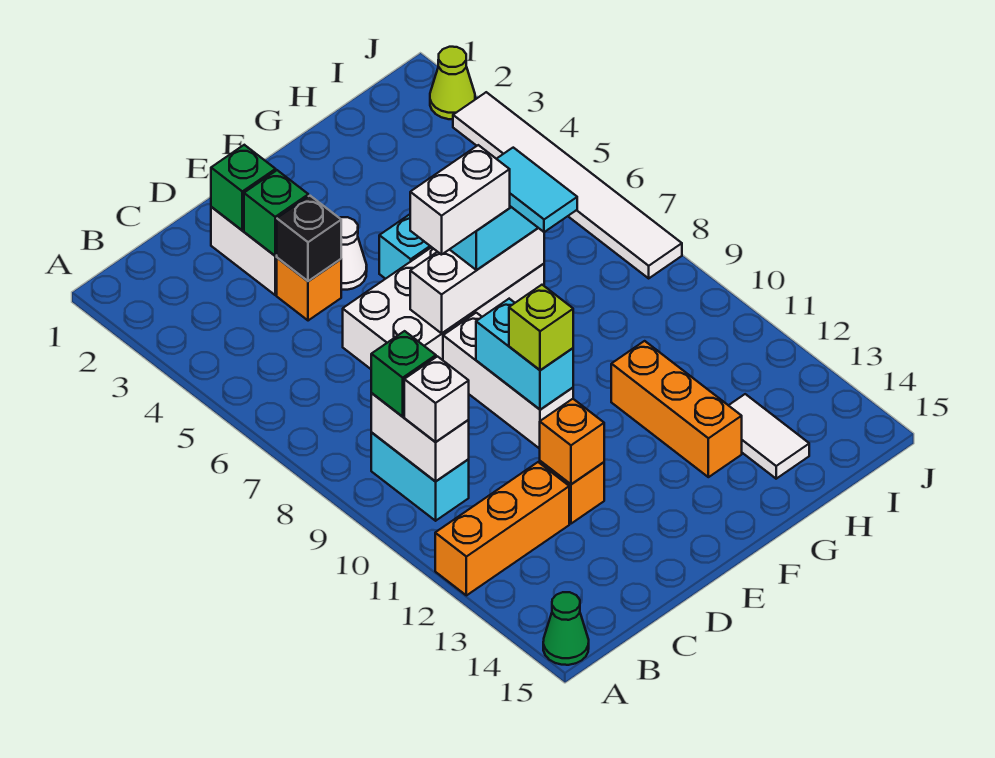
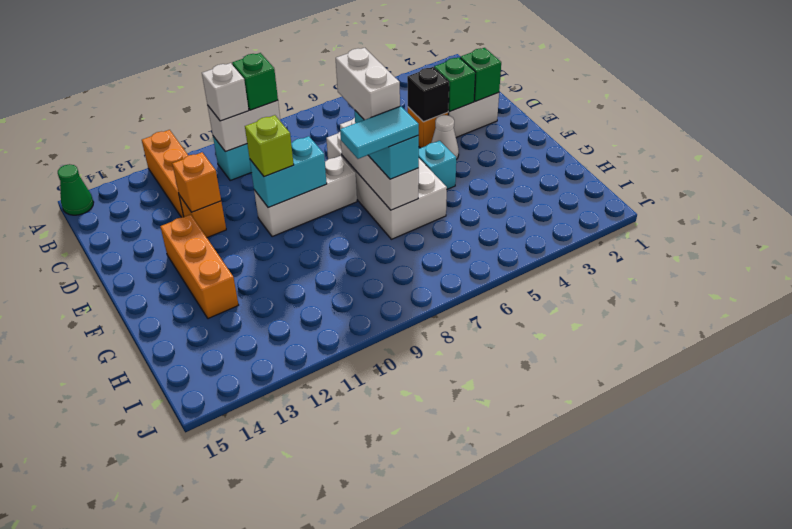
orange brick G11:G13 level 1 -> orange brick E13:G13 level 1
white tile H13:H14 level 1 -> none
lime cone J2 level 1 -> none
white tile J3:J8 level 1 -> none

